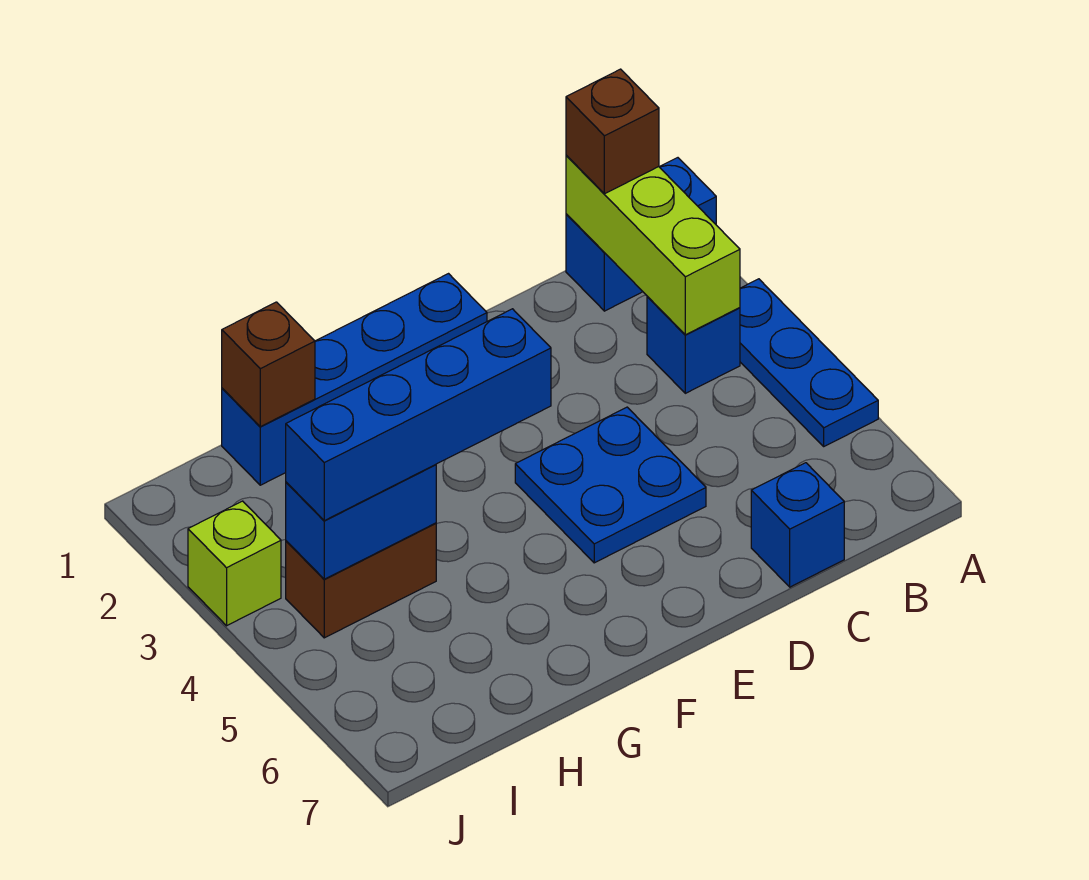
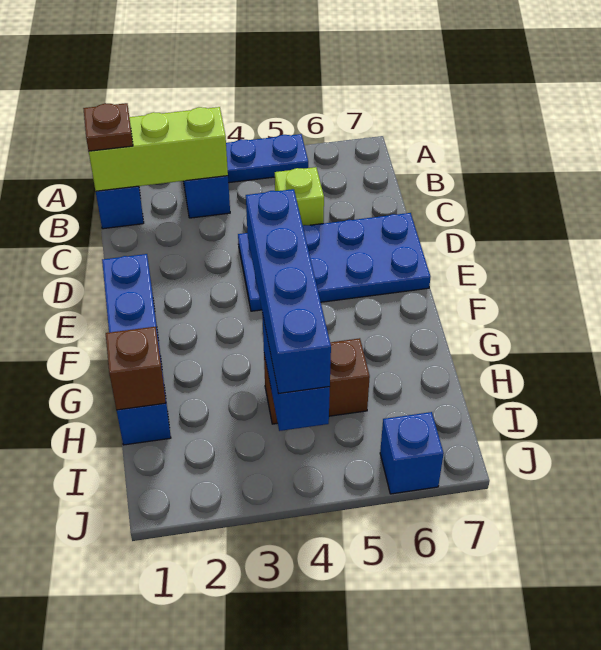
brown brick B1 level 3 -> brown plate B1 level 3
blue brick C7 level 1 -> blue brick J6 level 1
blue plate D4:E5 level 1 -> blue plate D4:E7 level 1
brown brick H4:I4 level 1 -> brown brick H4:H5 level 1
lime brick J3 level 1 -> lime brick C5 level 1

